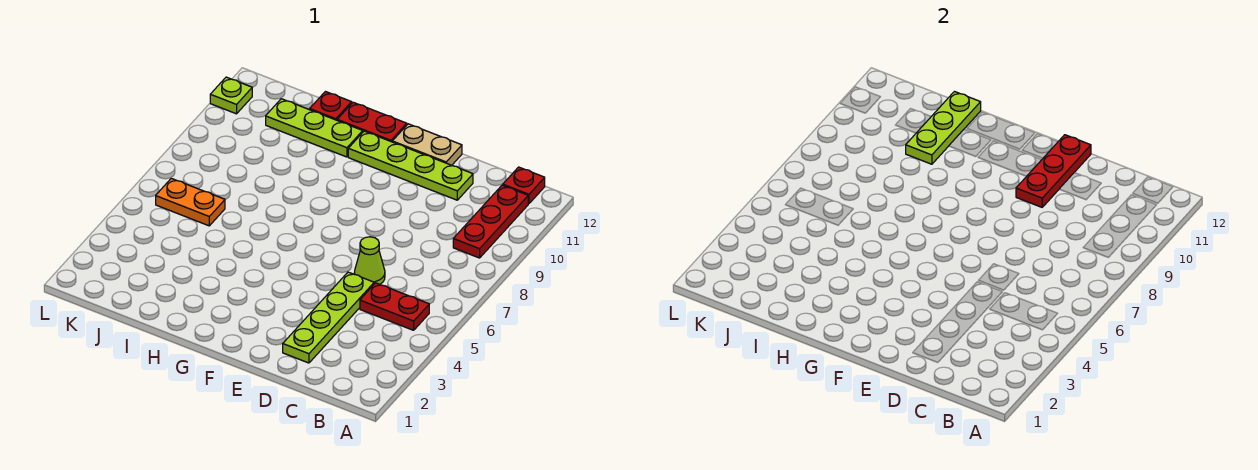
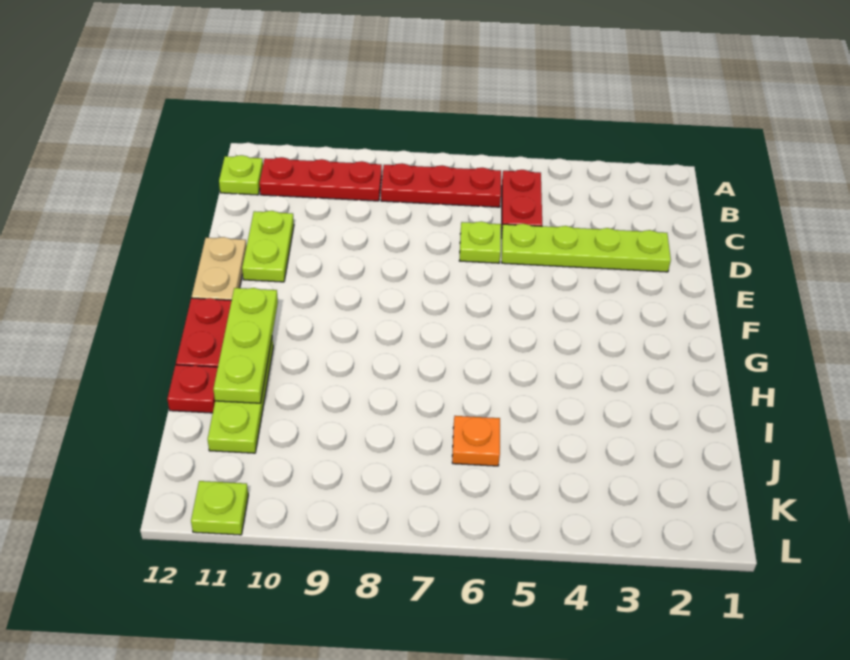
red plate B12 level 1 -> lime plate B12 level 1
lime cone D6 level 1 -> lime plate D6 level 1
lime plate D11:G11 level 1 -> lime plate D11:E11 level 1
red plate E10:E12 level 2 -> red plate B6:B8 level 1
lime plate I10:I12 level 2 -> lime plate G11:I11 level 2
orange plate J6:K6 level 1 -> orange plate J6 level 1

